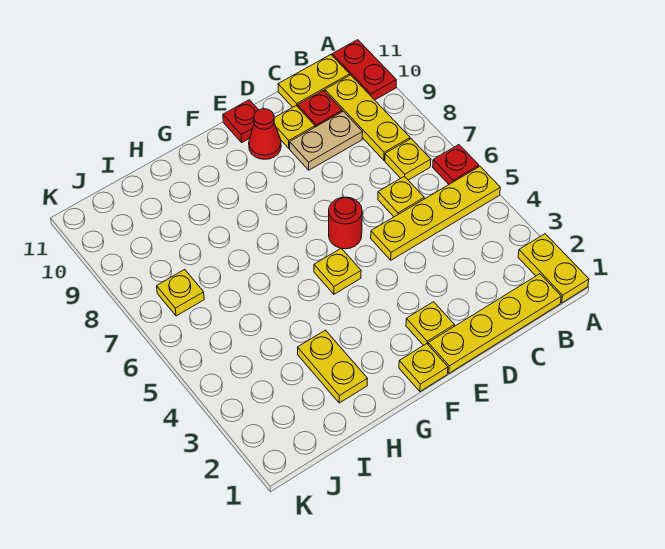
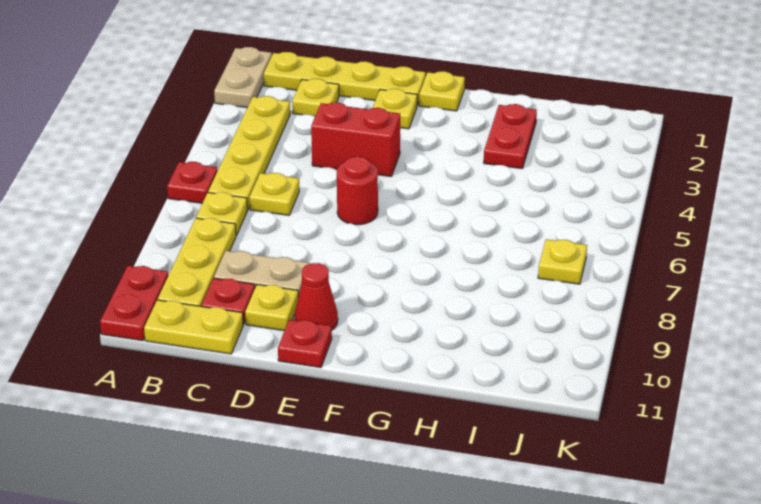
yellow plate A1:A2 level 1 -> tan plate A1:A2 level 1
yellow plate A5:D5 level 1 -> yellow plate B3:B6 level 1
none -> red brick D4:E4 level 1
yellow plate F5 level 1 -> yellow plate C2 level 1
yellow plate H2:H3 level 1 -> red plate H2:H3 level 1

